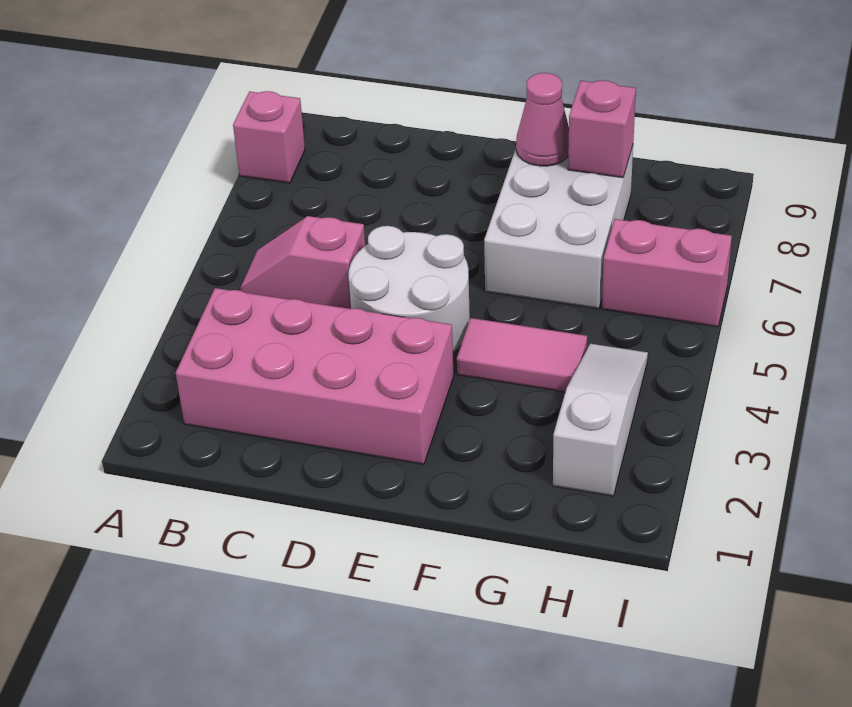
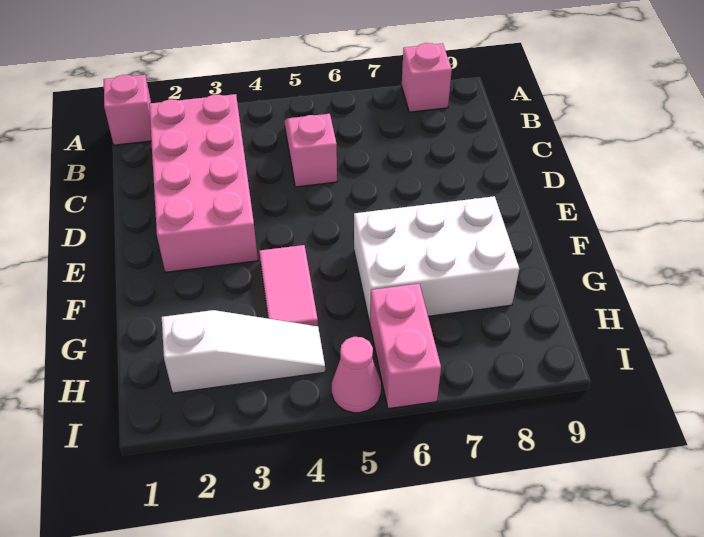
white round brick D4:E5 level 1 -> none
pink cone F8 level 2 -> pink cone I5 level 1
pink brick G8 level 2 -> pink brick A1 level 1

